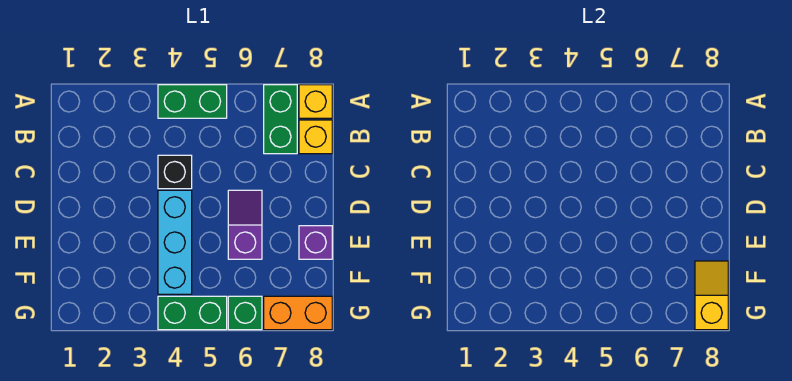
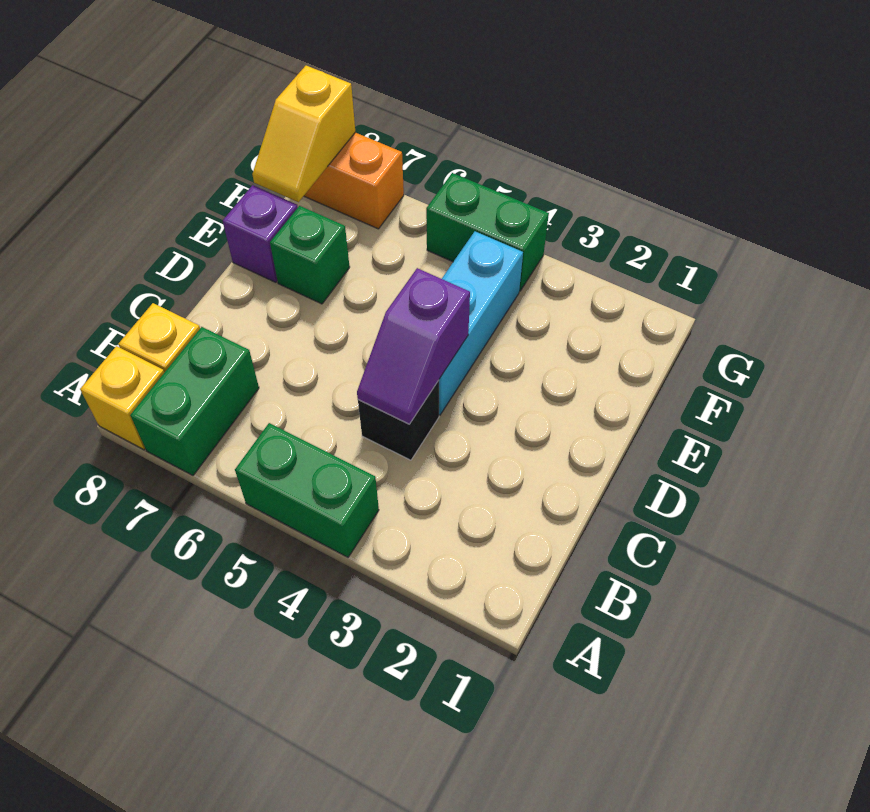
purple slope D6:E6 level 1 top E -> purple slope C4:D4 level 2 top D
green brick G6 level 1 -> green brick E7 level 1

